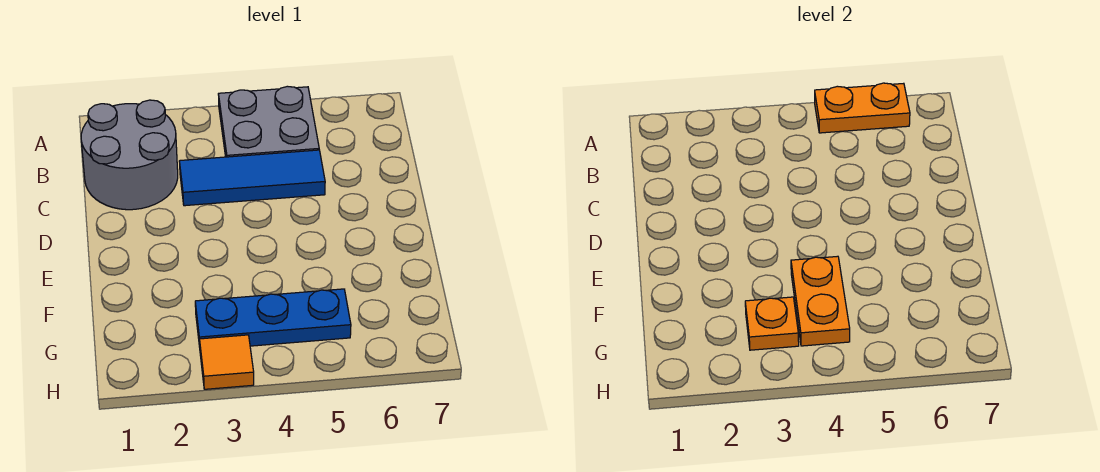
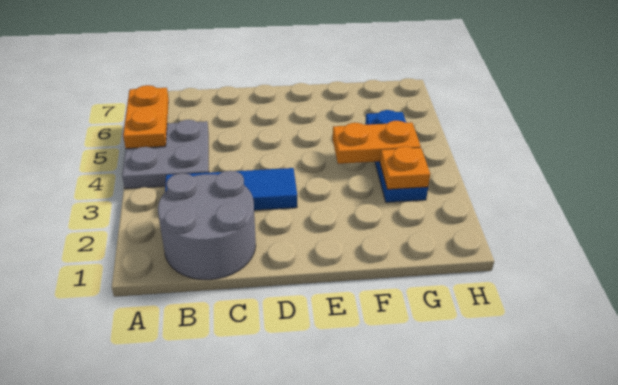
blue tile C3:C5 level 1 -> blue tile B3:D3 level 1
orange tile H3 level 1 -> none

